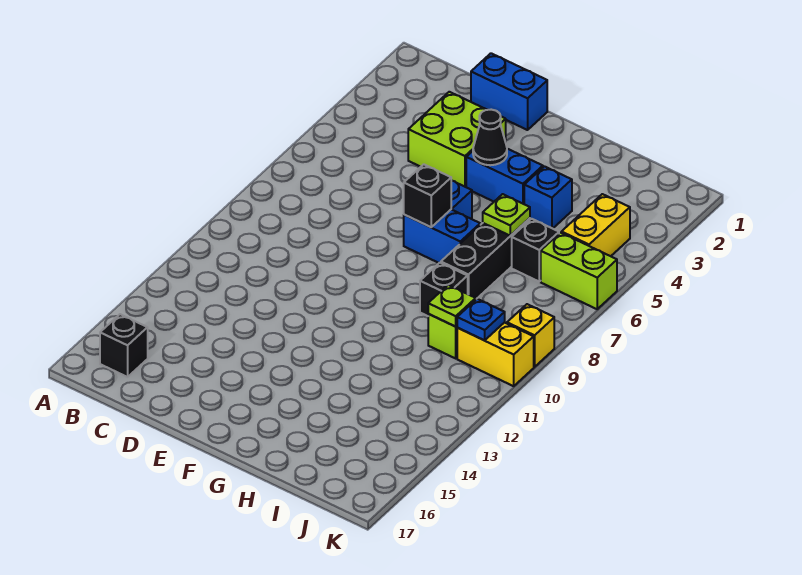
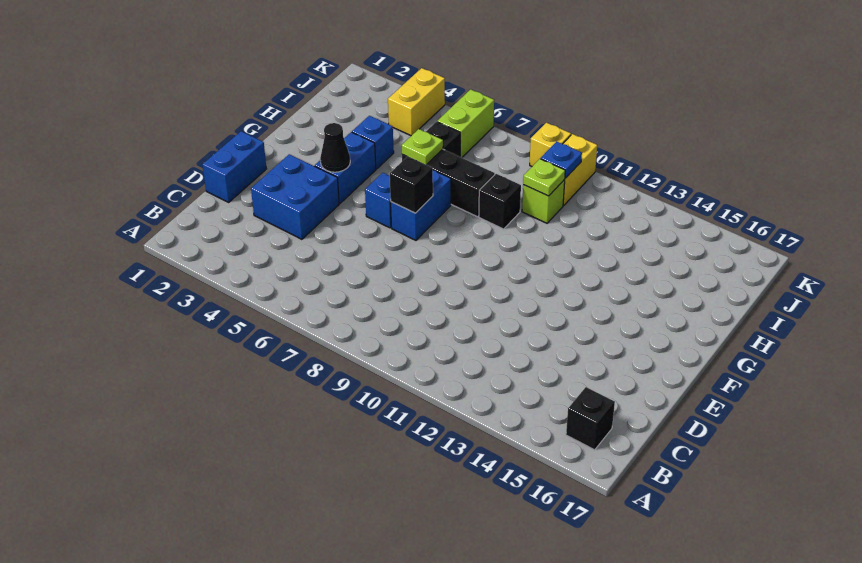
lime brick D3:E4 level 1 -> blue brick D3:E4 level 1
yellow brick J4:J5 level 1 -> yellow brick J4:K4 level 1

